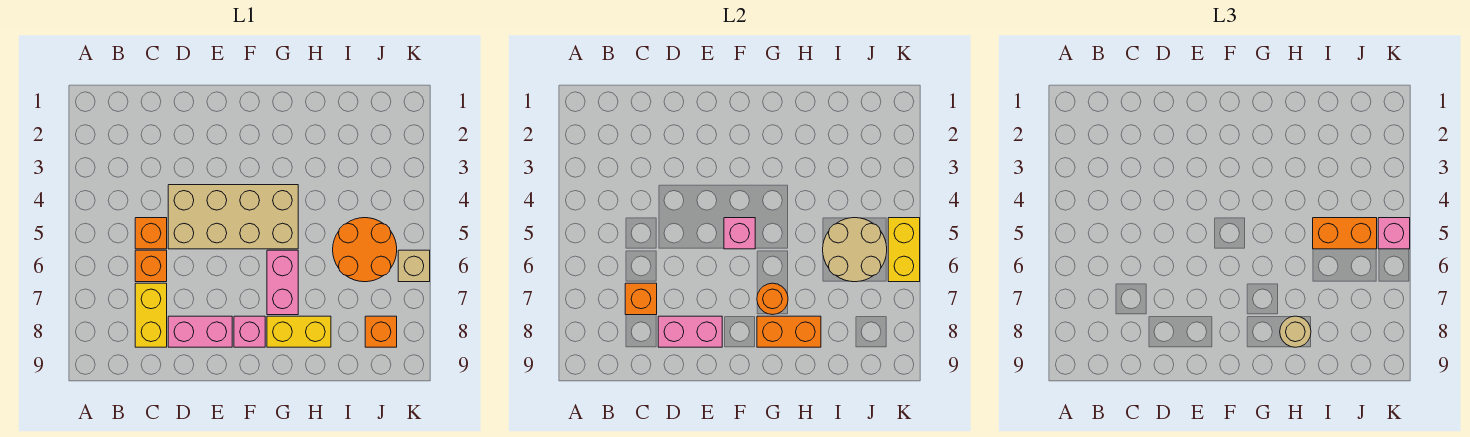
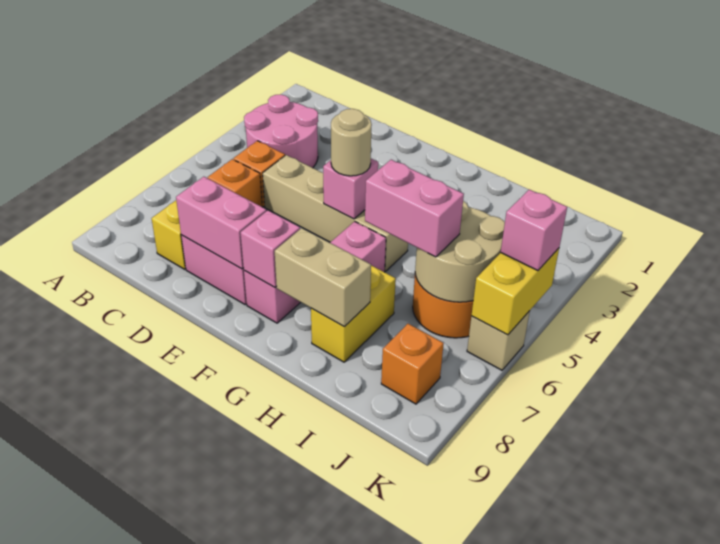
none -> pink round brick B3:C4 level 1
orange brick C7 level 2 -> none
tan brick D4:G5 level 1 -> tan brick D5:G5 level 1
none -> pink brick F8 level 2
orange round brick G7 level 2 -> none
yellow brick G8:H8 level 1 -> yellow brick H7:H8 level 1
orange brick G8:H8 level 2 -> tan brick G8:H8 level 2
none -> pink brick H6:I6 level 3
tan round brick H8 level 3 -> tan round brick F5 level 3
orange brick I5:J5 level 3 -> none

